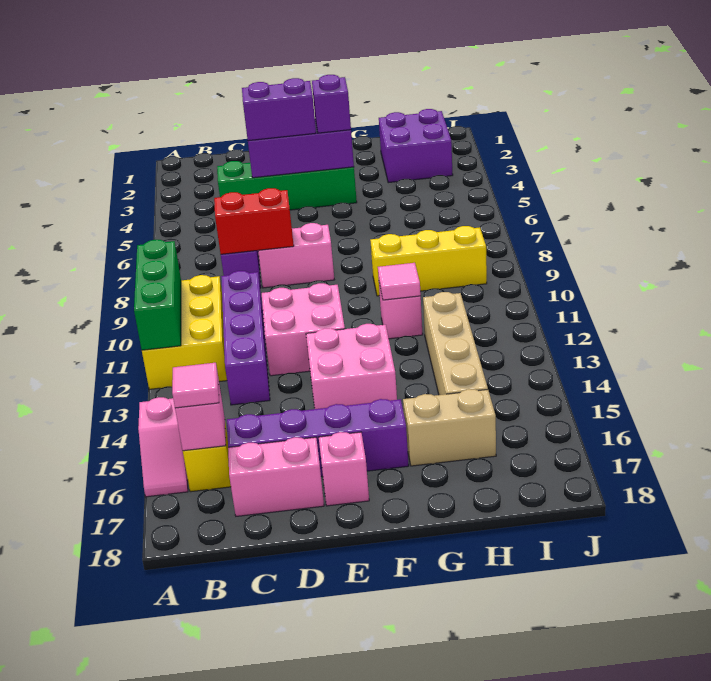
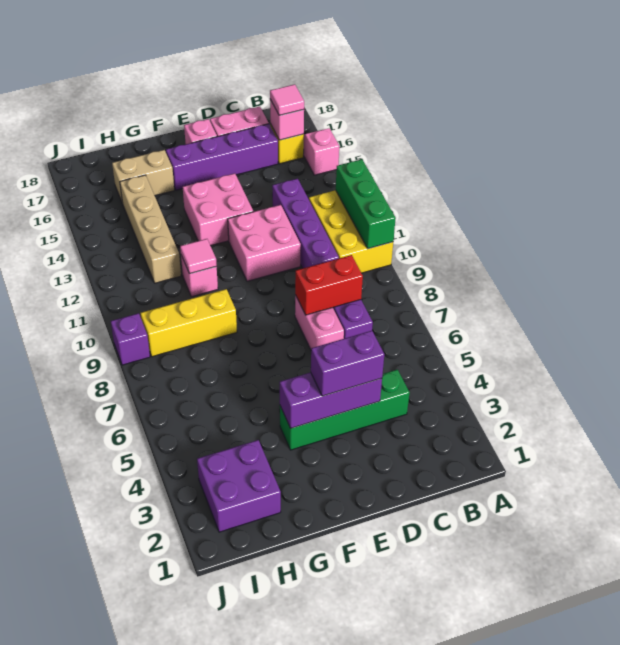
pink brick D8:E8 level 1 -> pink brick D7:D8 level 1
purple brick F4 level 3 -> purple brick J9 level 1

